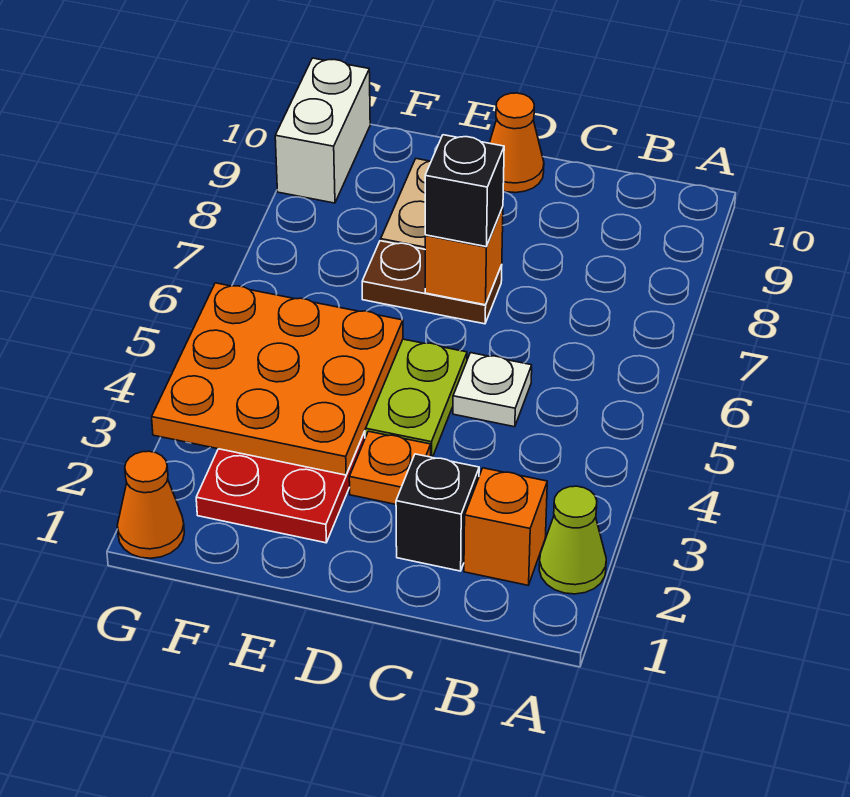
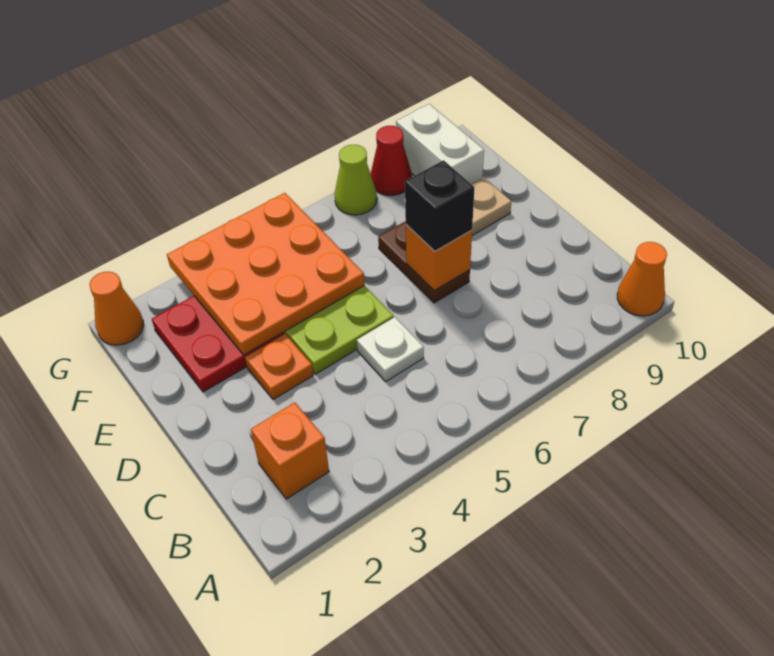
lime cone A2 level 1 -> lime cone G7 level 1
black brick C2 level 1 -> none
orange cone D10 level 1 -> orange cone A10 level 1
none -> red cone G8 level 1
white brick G9:G10 level 1 -> white brick F9:G9 level 1

